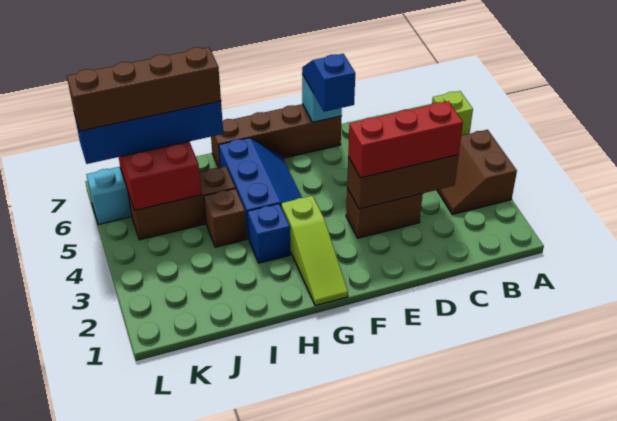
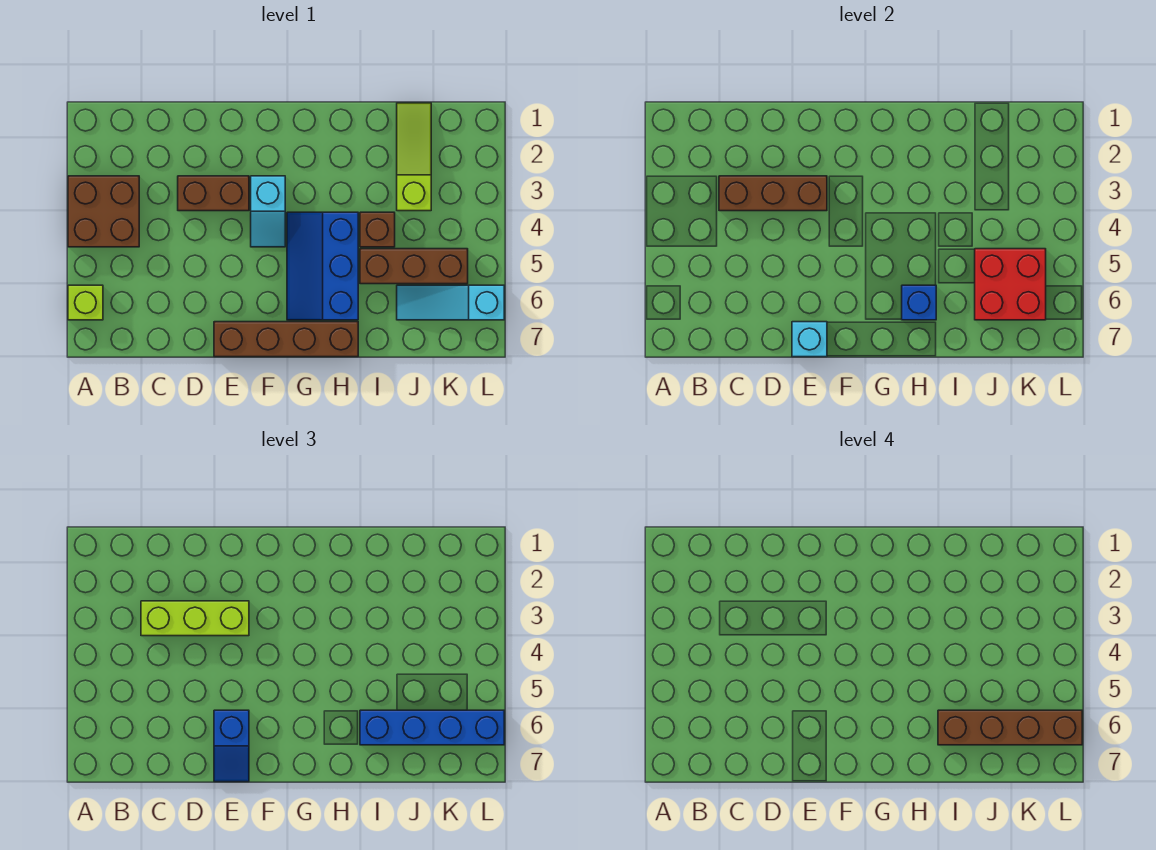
brown slope A3:B4 level 1 top A -> brown brick A3:B4 level 1
red brick C3:E3 level 3 -> lime brick C3:E3 level 3
none -> cyan slope F3:F4 level 1 top 3
lime slope G1:G3 level 1 top 3 -> lime slope J1:J3 level 1 top 3
blue brick H3 level 1 -> blue brick H6 level 2

